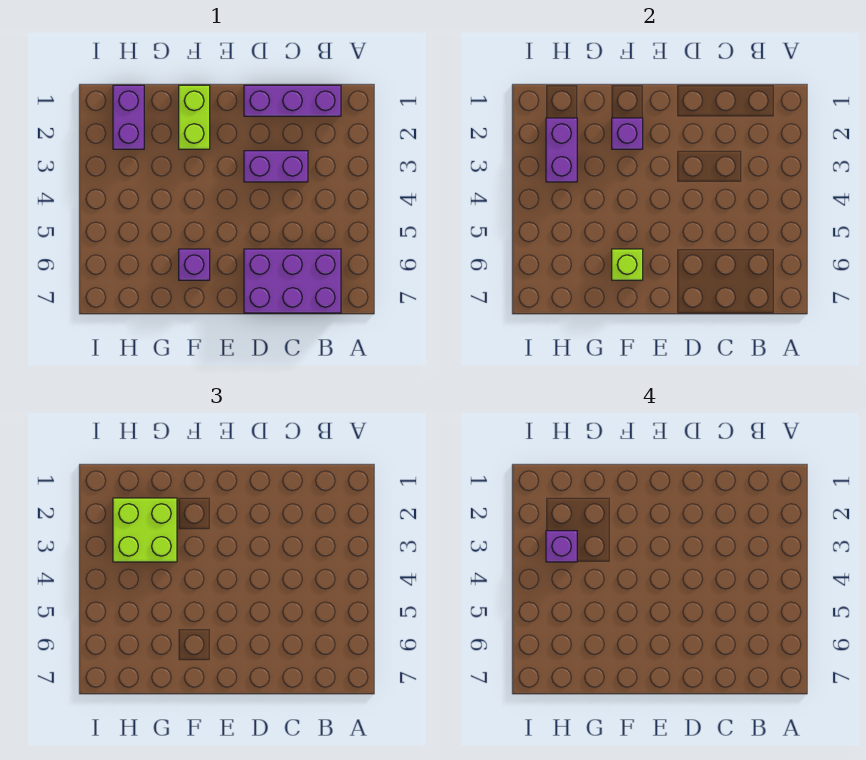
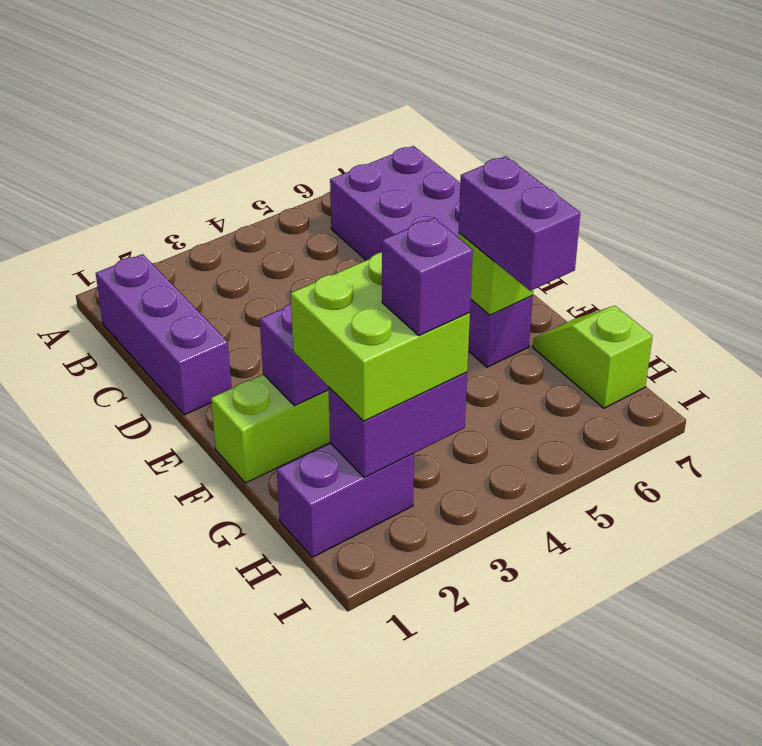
purple brick C3:D3 level 1 -> purple brick F6:G6 level 3
none -> lime slope G7:H7 level 1 top H

